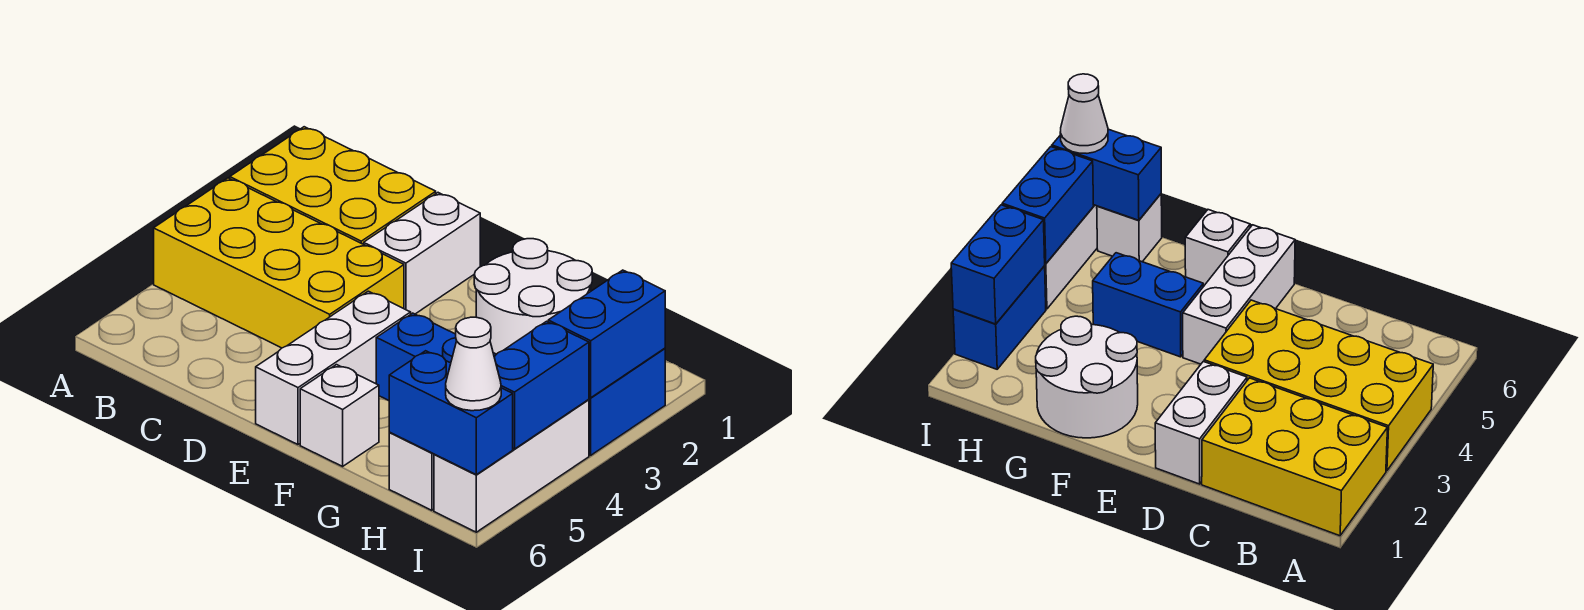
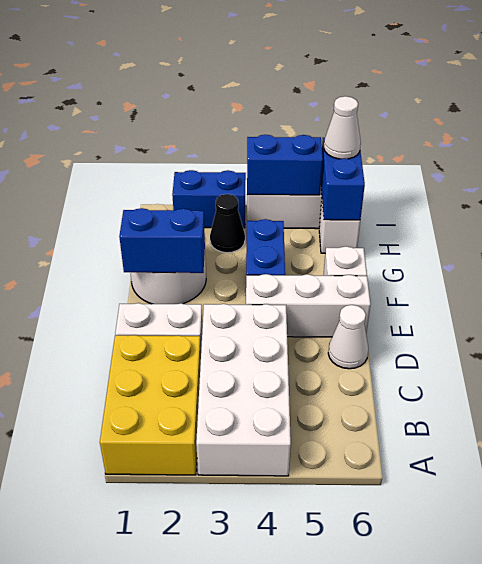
yellow brick A3:D4 level 1 -> white brick A3:D4 level 1
none -> white cone D6 level 1
none -> black cone H3 level 1
blue brick I2:I3 level 2 -> blue brick F1:F2 level 2

